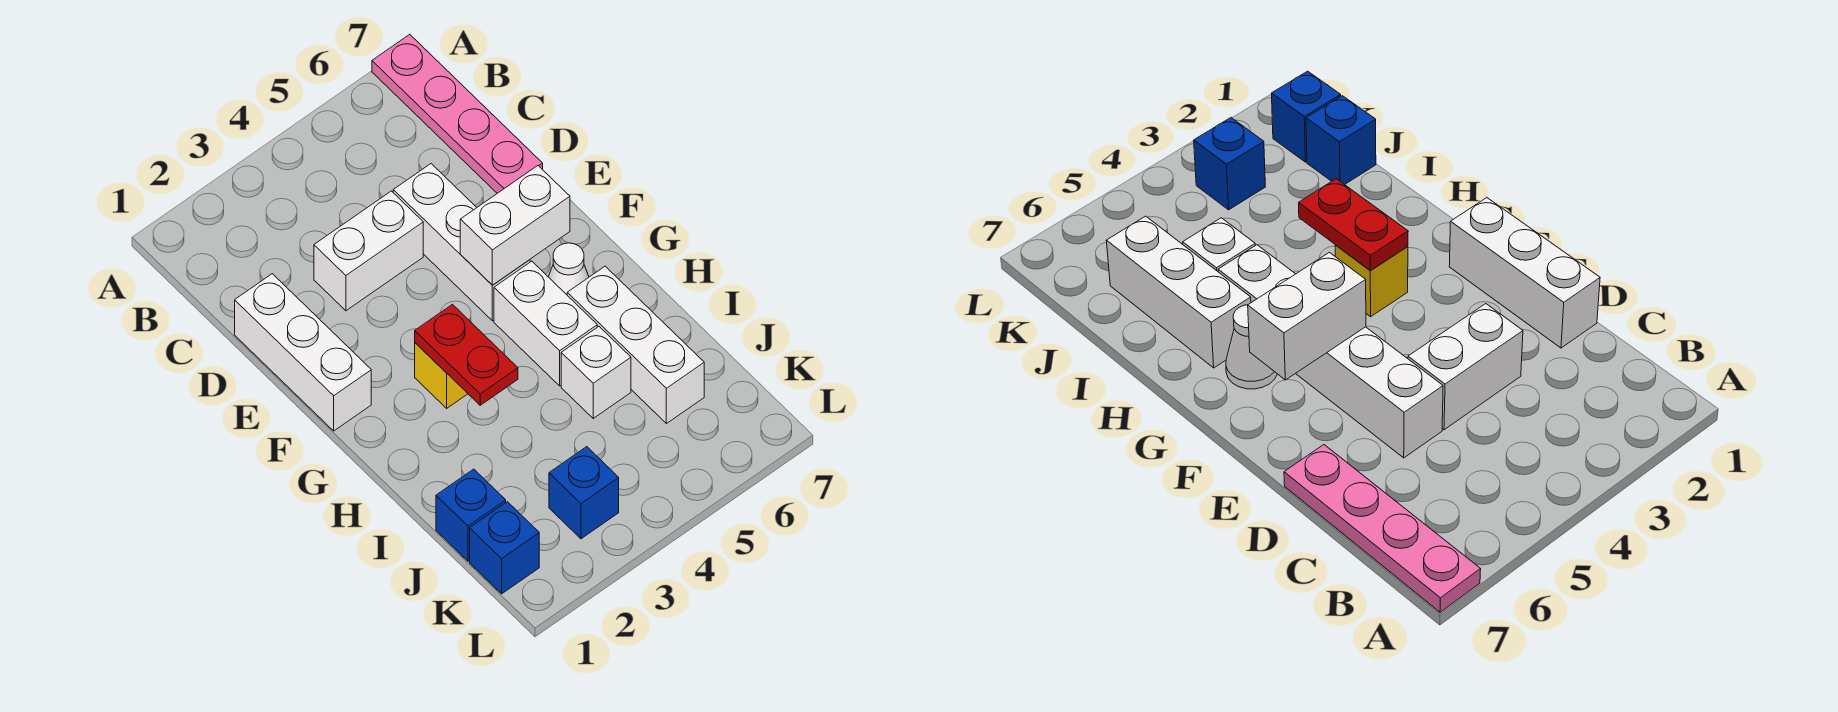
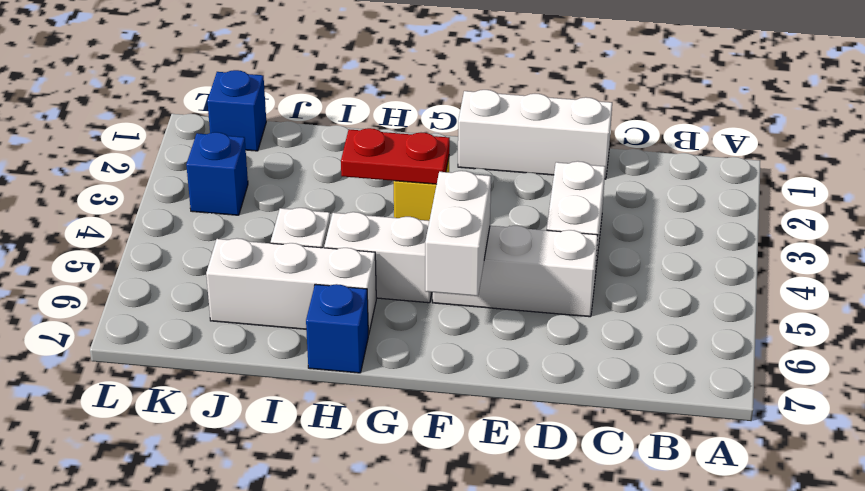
pink plate A7:D7 level 1 -> none
white cone G6 level 1 -> none
blue brick J1 level 1 -> blue brick H7 level 1

